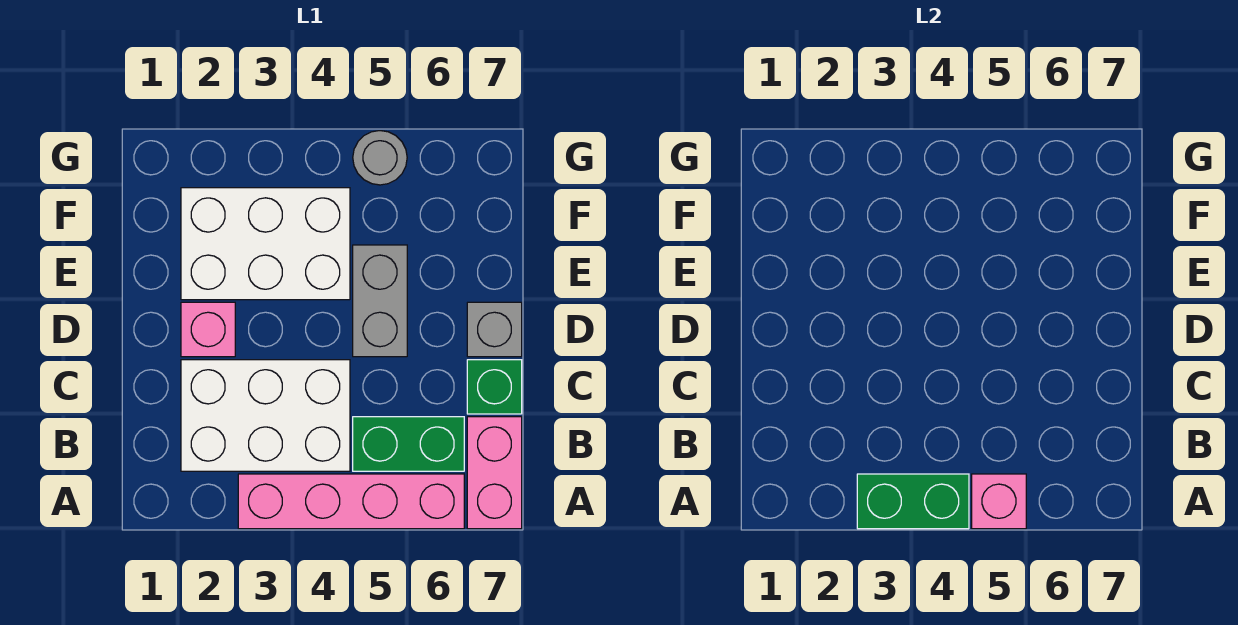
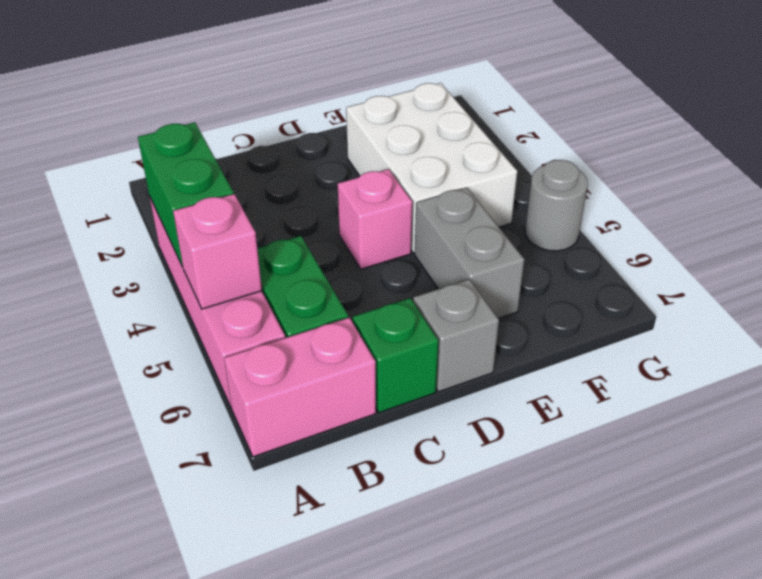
white brick B2:C4 level 1 -> none
pink brick D2 level 1 -> pink brick D4 level 1
grey brick D5:E5 level 1 -> grey brick E5:E6 level 1

